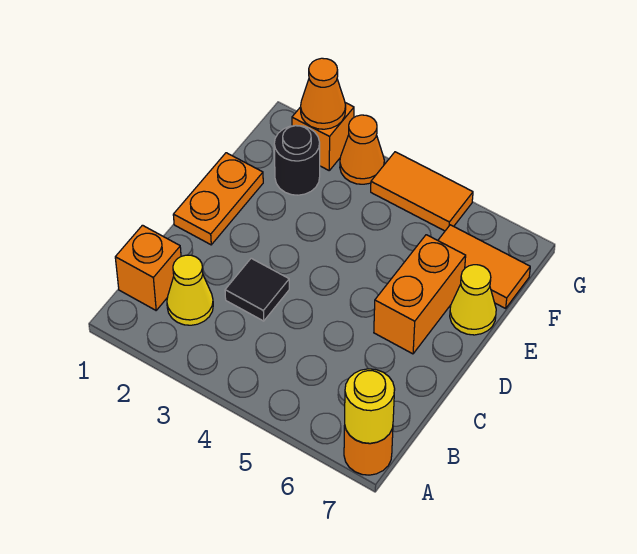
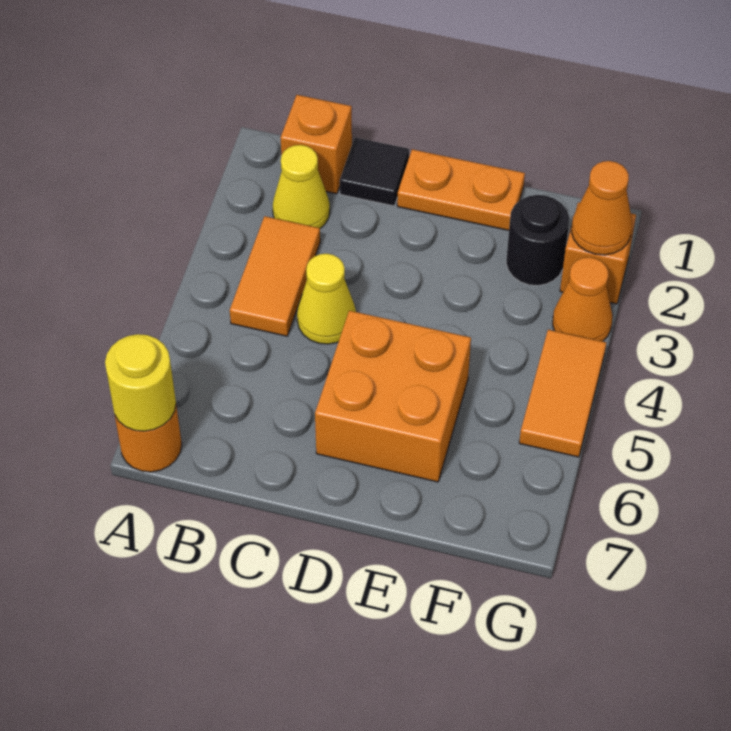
black tile C3 level 1 -> black tile C1 level 1
orange brick D6:E6 level 1 -> orange brick D5:E6 level 1
yellow cone E7 level 1 -> yellow cone C4 level 1
orange tile F6:F7 level 1 -> orange tile B3:B4 level 1

